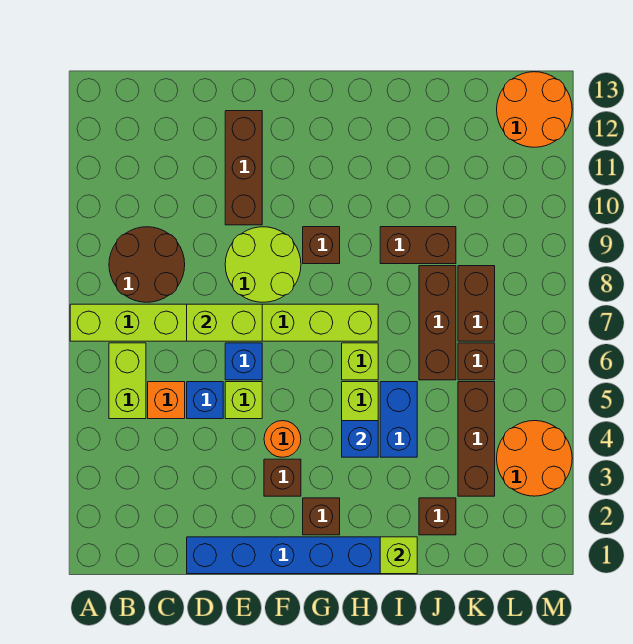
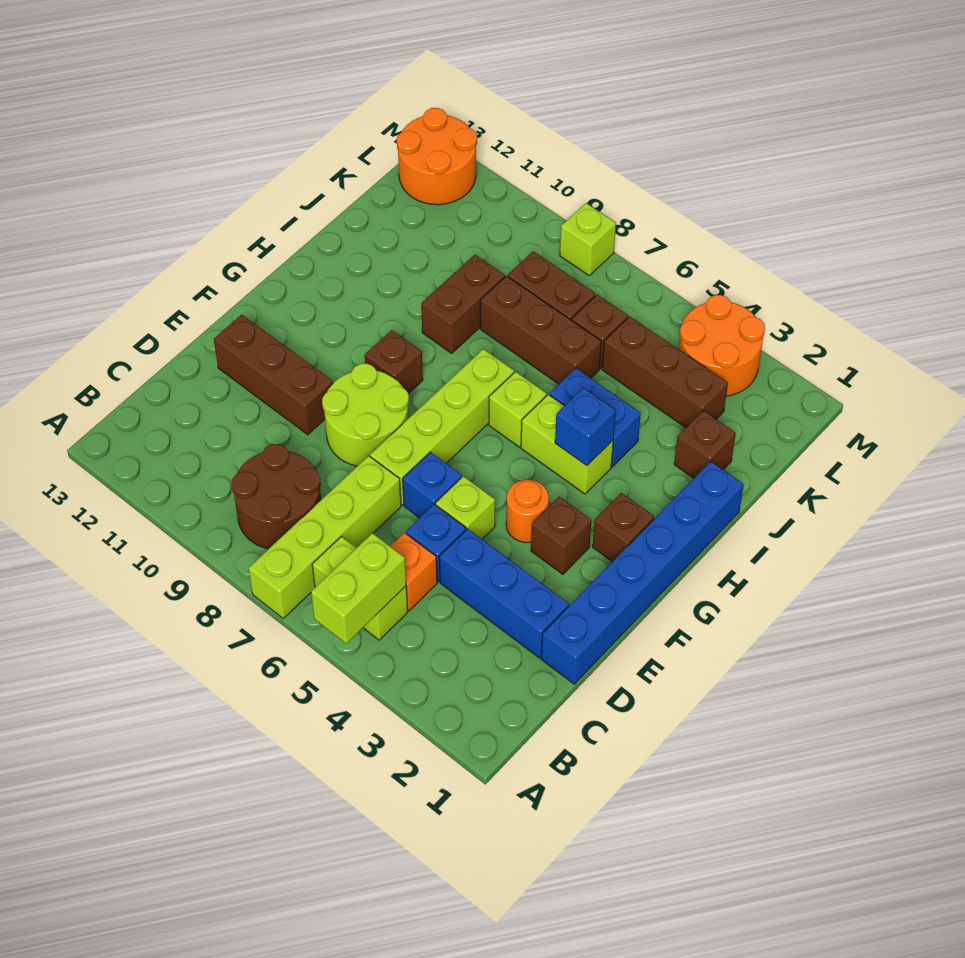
none -> blue brick D2:D4 level 1
lime brick D7:E7 level 2 -> lime brick A5:B5 level 2
lime brick I1 level 2 -> lime brick M8 level 1

